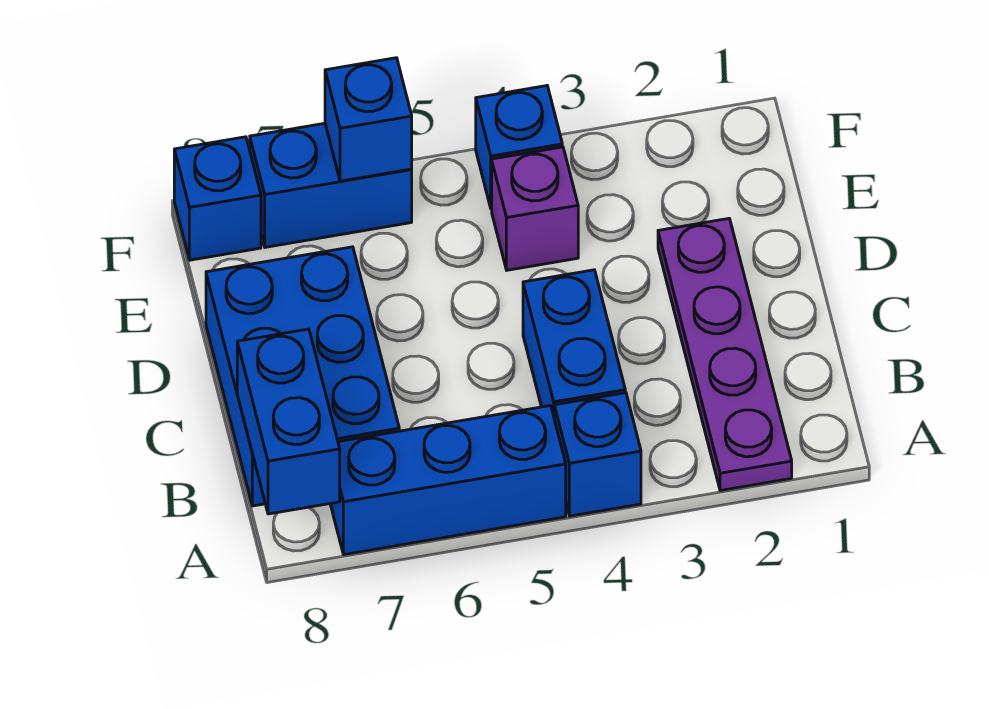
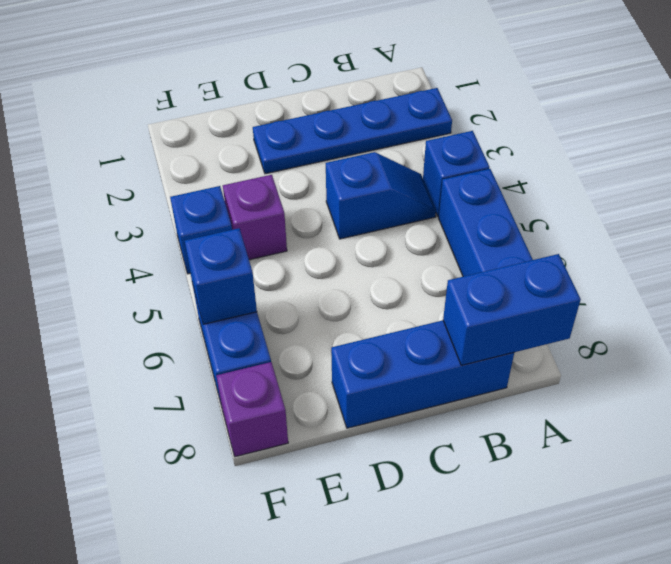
purple plate A2:D2 level 1 -> blue plate A2:D2 level 1
blue brick B4:C4 level 1 -> blue slope B4:C4 level 1 top C
blue brick B7:D8 level 1 -> blue brick B8:D8 level 1
blue brick F8 level 1 -> purple brick F8 level 1

